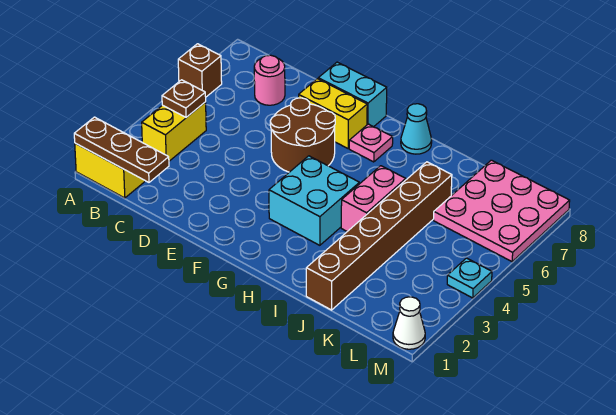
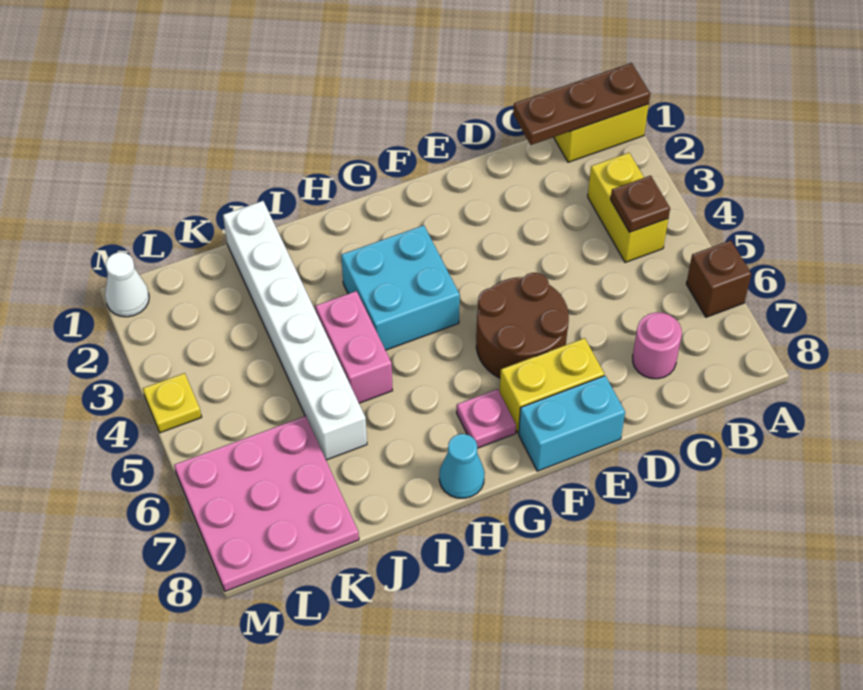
brown brick J1:J6 level 1 -> white brick J1:J6 level 1
cyan plate M4 level 1 -> yellow plate M4 level 1

